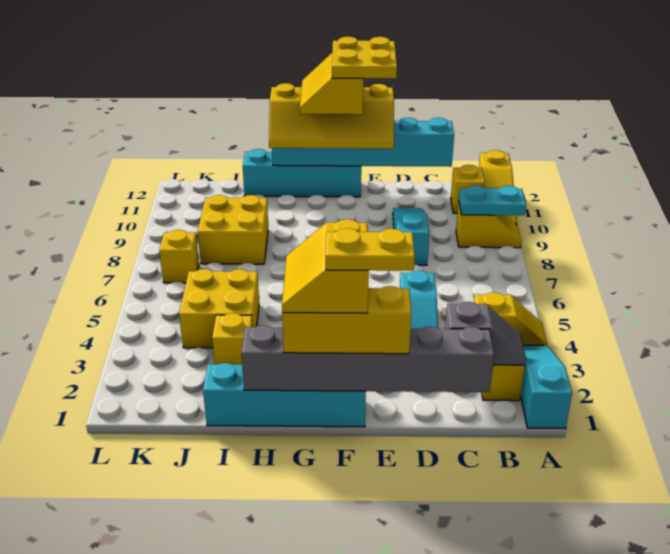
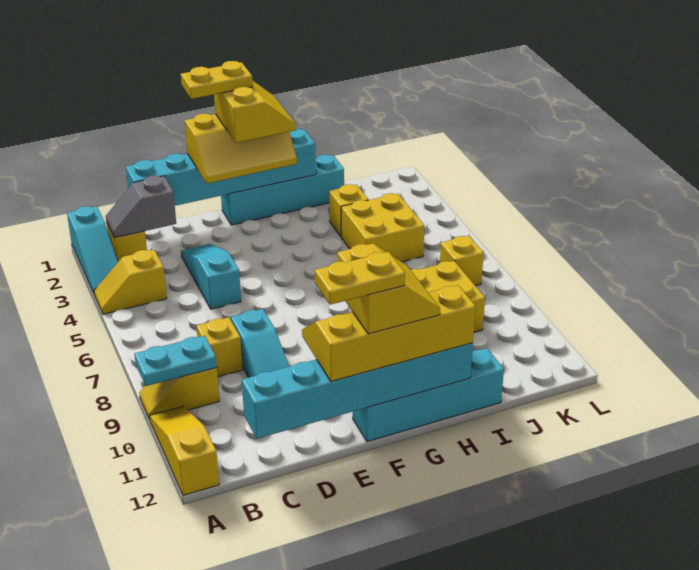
yellow brick B11 level 1 -> yellow brick C8 level 1
grey brick C1:H1 level 2 -> cyan brick C1:H1 level 2
yellow plate E11:F12 level 5 -> yellow plate E12:F12 level 5

